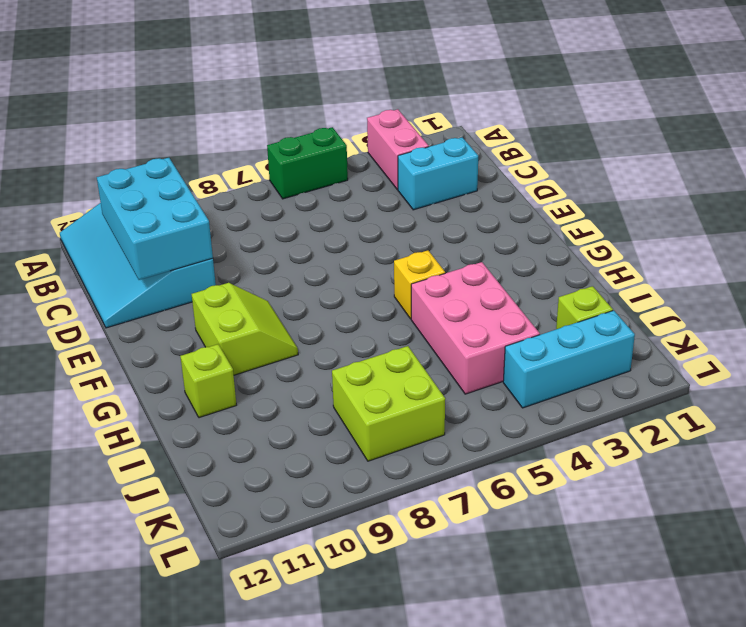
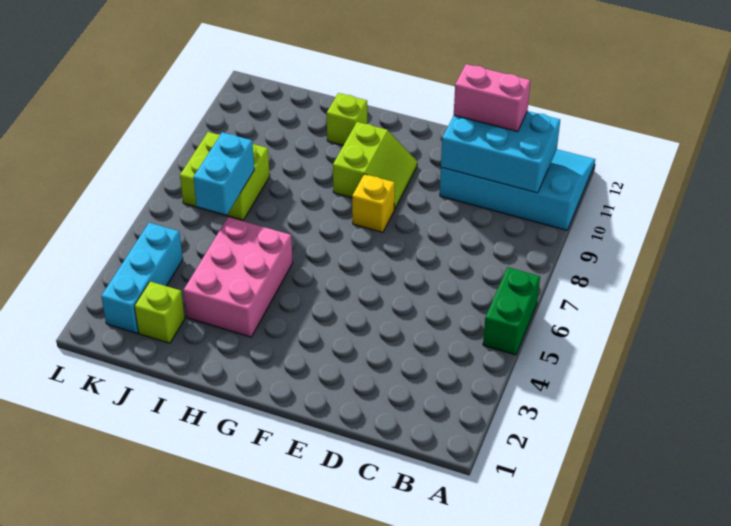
pink brick A3:B3 level 1 -> pink brick C11:D11 level 3
cyan brick C2:C3 level 1 -> cyan brick J6:J7 level 2
lime slope F9:G10 level 1 top 10 -> lime slope F9:G10 level 1 top G
yellow brick G5 level 1 -> yellow brick F8 level 1
pink brick H4:J5 level 1 -> pink brick H3:I5 level 1

